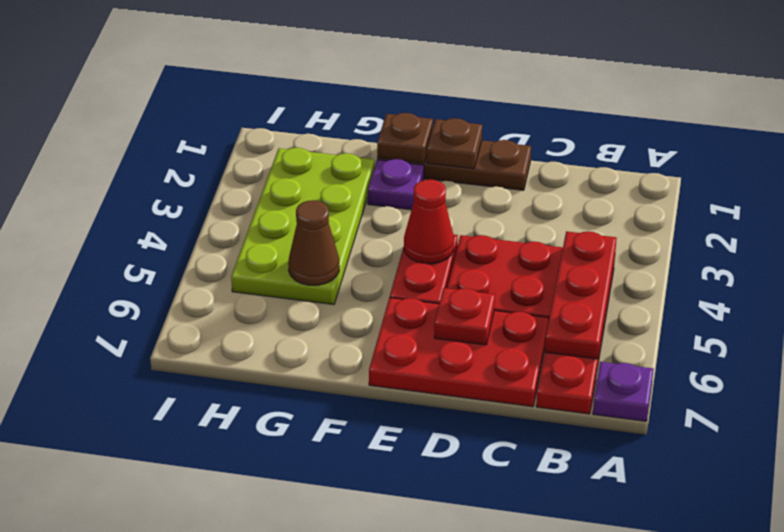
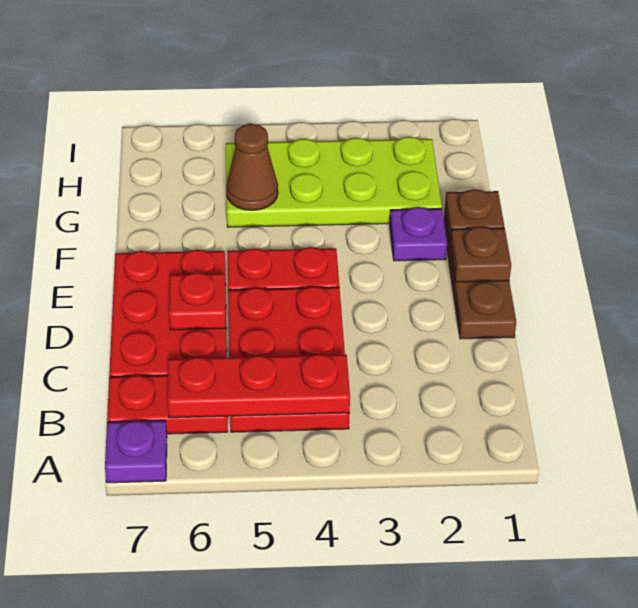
red cone E4 level 2 -> none

